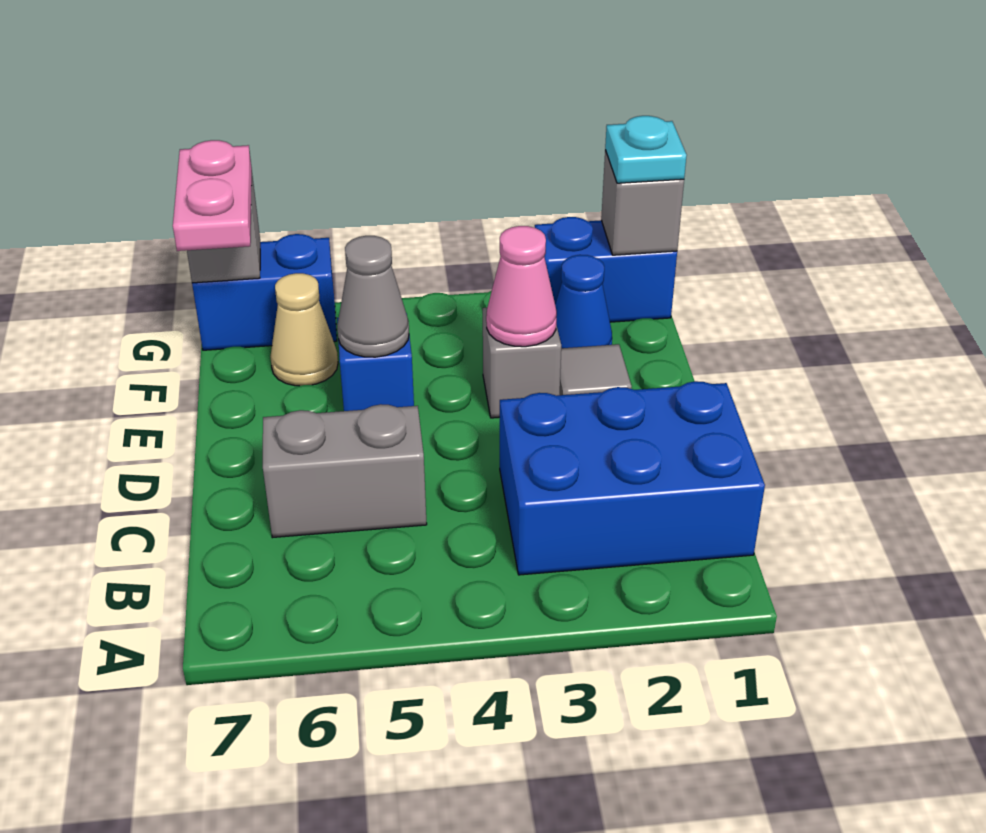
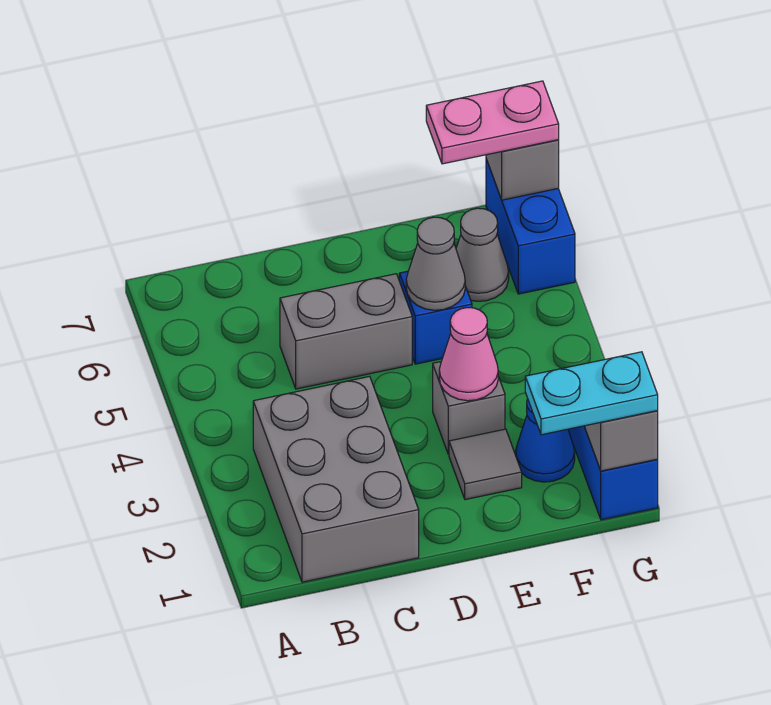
blue brick B1:C3 level 1 -> grey brick B1:C3 level 1
grey brick C5:C6 level 1 -> grey brick C5:D5 level 1
tan cone F6 level 1 -> grey cone F6 level 1
cyan plate G1 level 3 -> cyan plate F1:G1 level 3

